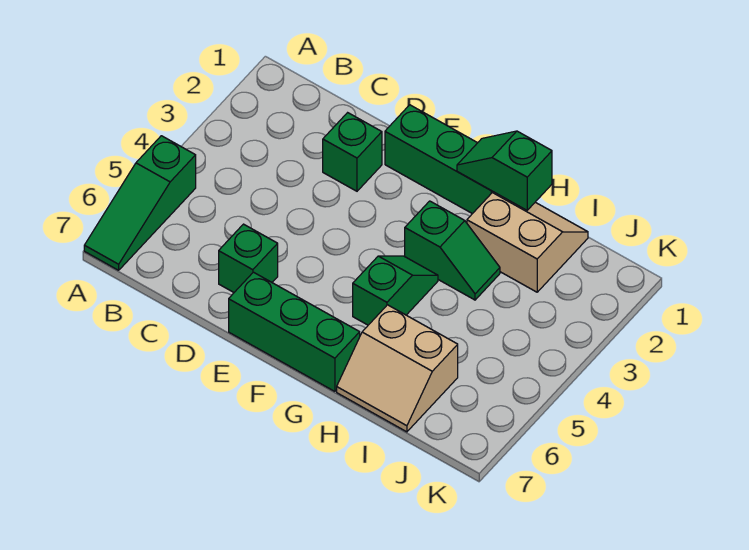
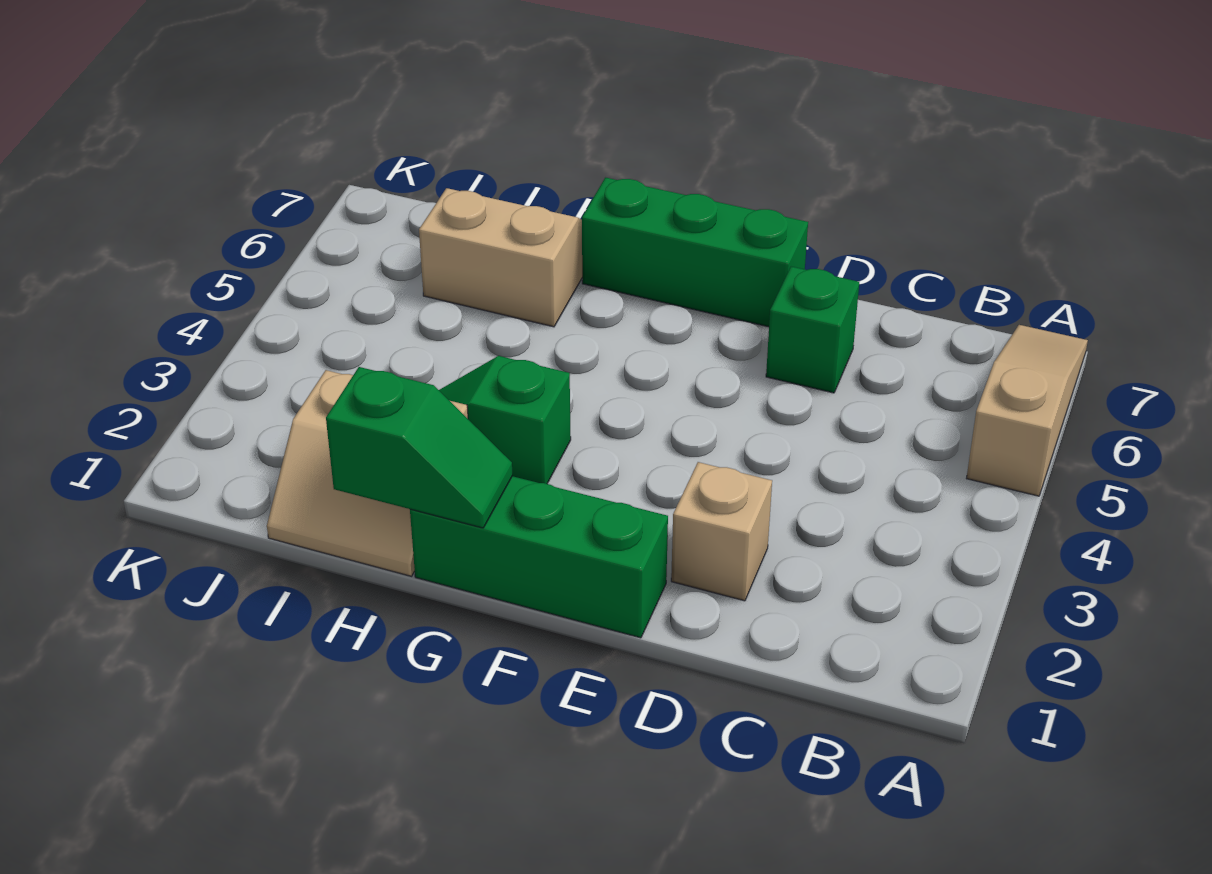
green slope A5:A7 level 1 top 5 -> tan slope A5:A7 level 1 top 5
green brick D2 level 1 -> tan brick D2 level 1
green slope G4:G5 level 1 top 5 -> none

